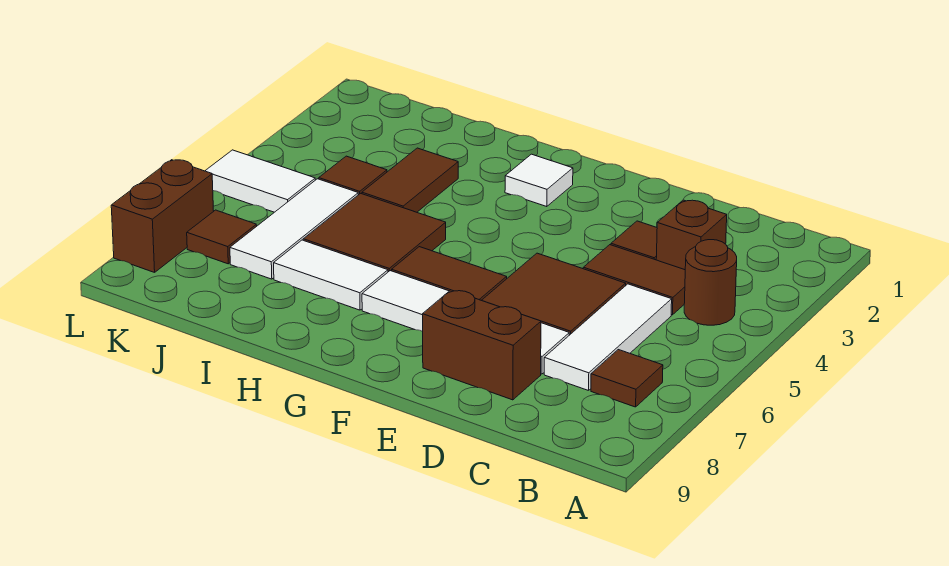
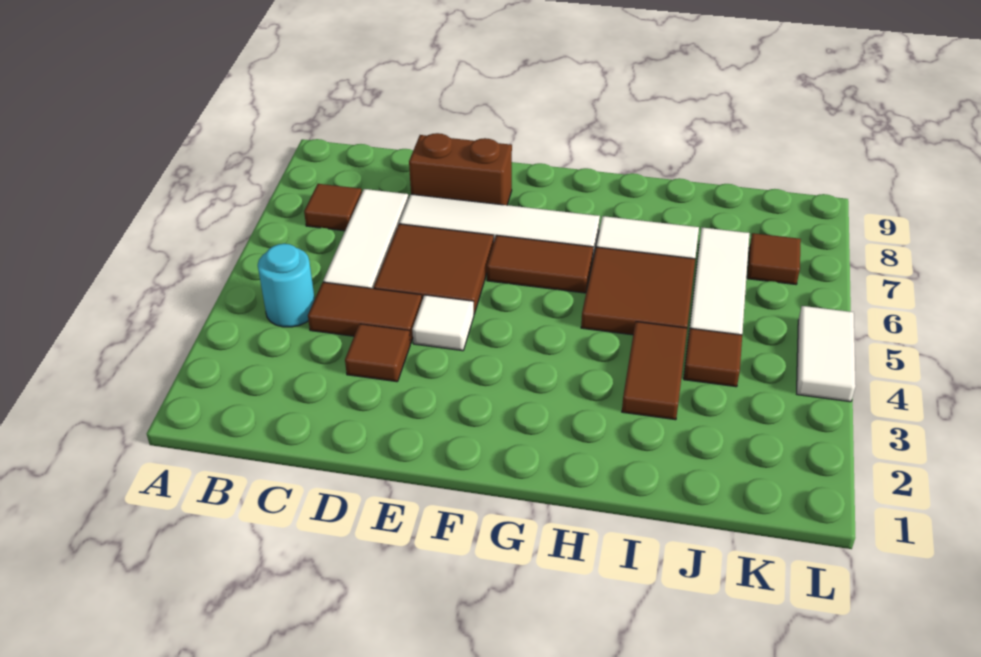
brown round brick B4 level 1 -> cyan round brick B4 level 1
brown brick C3 level 1 -> none
white tile G2 level 1 -> white tile E4 level 1
white tile K5:L5 level 1 -> white tile L4:L5 level 1
brown brick L7:L8 level 1 -> none

